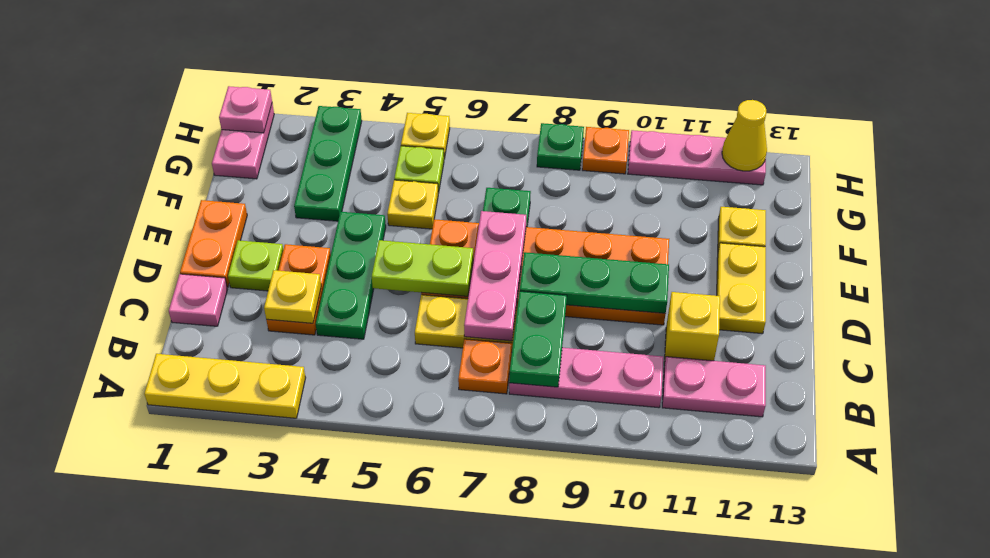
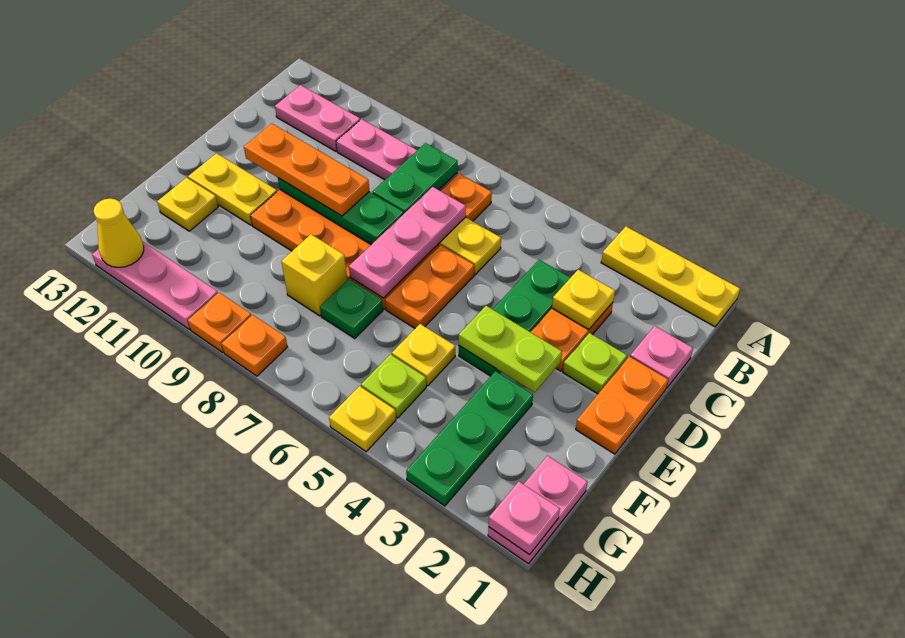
yellow brick C11 level 1 -> yellow brick F8 level 1
lime plate D5:D6 level 2 -> lime plate E3:E4 level 2
none -> orange plate D9:D11 level 3
yellow plate D12:E12 level 1 -> yellow plate E11:E12 level 1
green plate H8 level 1 -> orange plate H8 level 1

